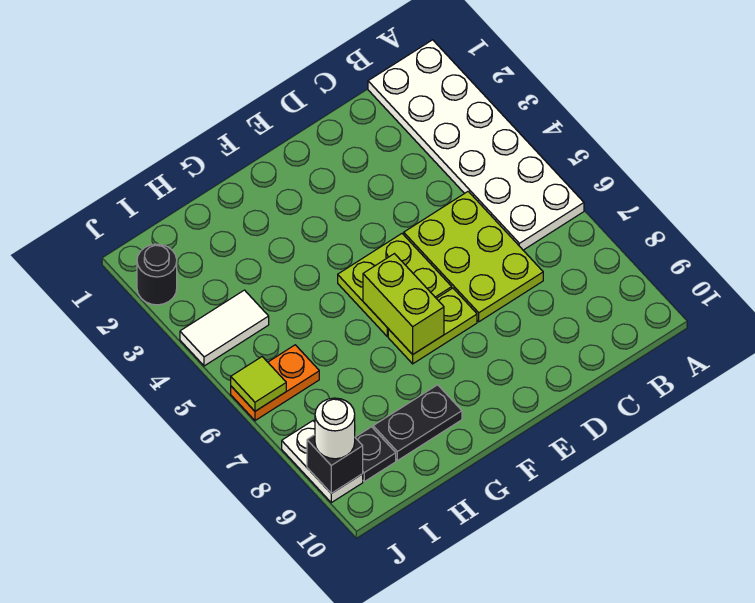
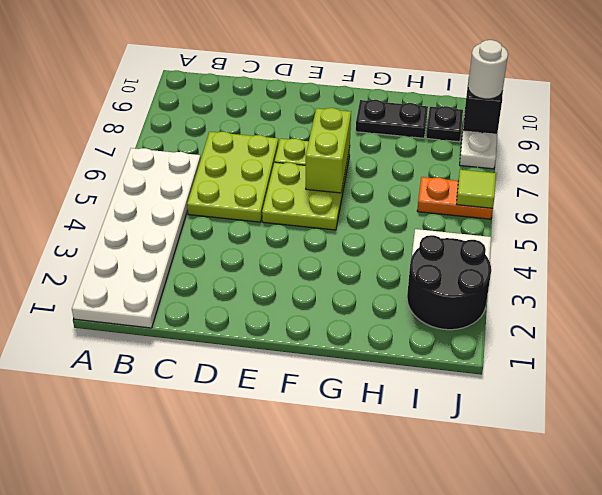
black round brick J2 level 1 -> black round brick I2:J3 level 1

